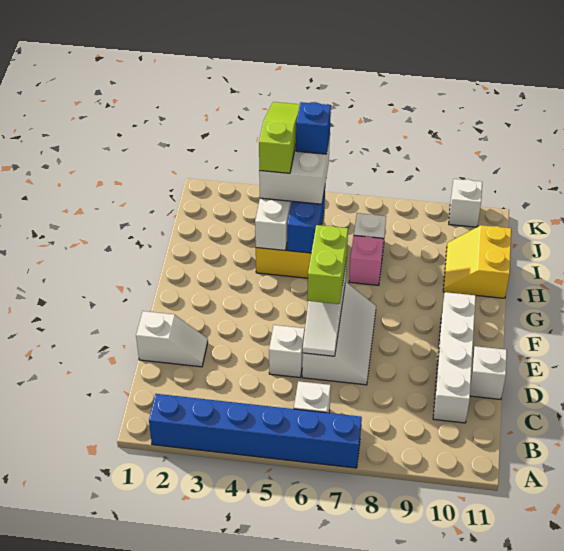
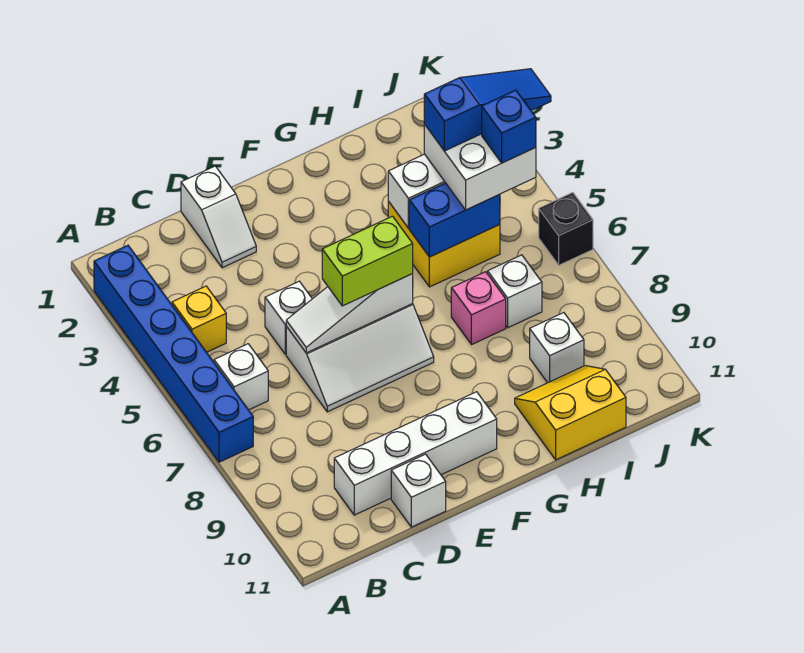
none -> yellow brick B4 level 1
lime slope I4:K4 level 4 top I -> blue slope I4:K4 level 4 top I
none -> black brick K6 level 1
white brick K10 level 1 -> white brick I9 level 1

